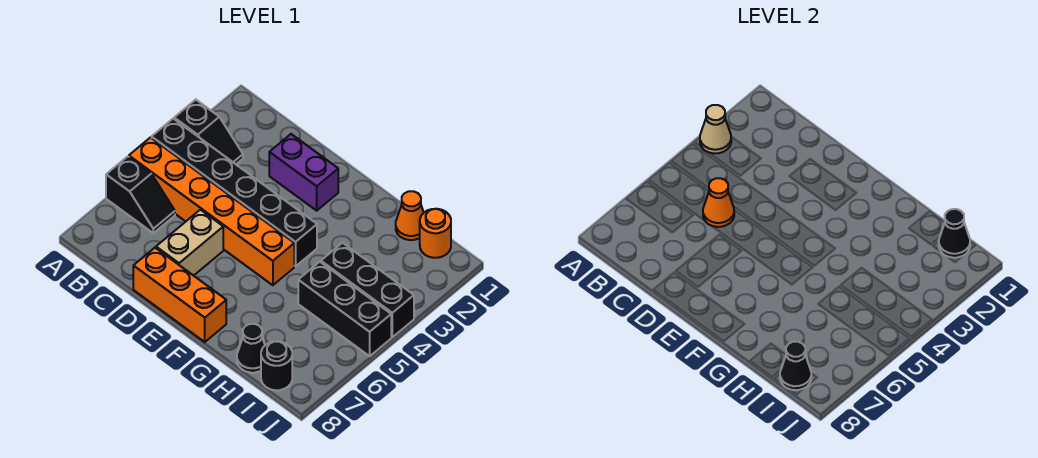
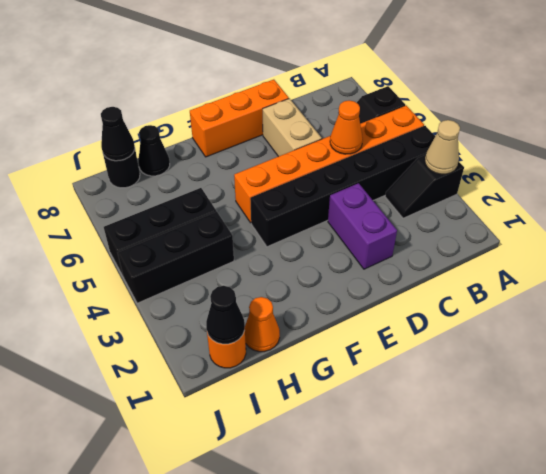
purple brick D2:E2 level 1 -> purple brick D2:D3 level 1

